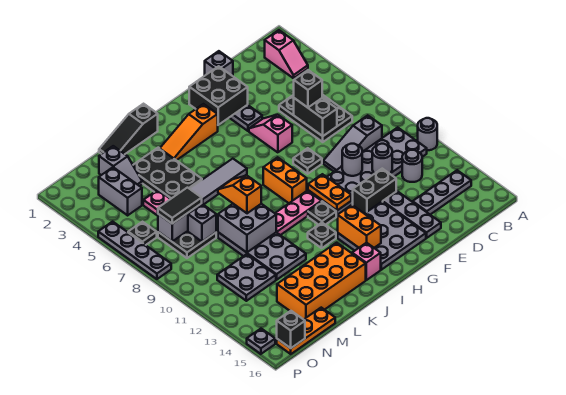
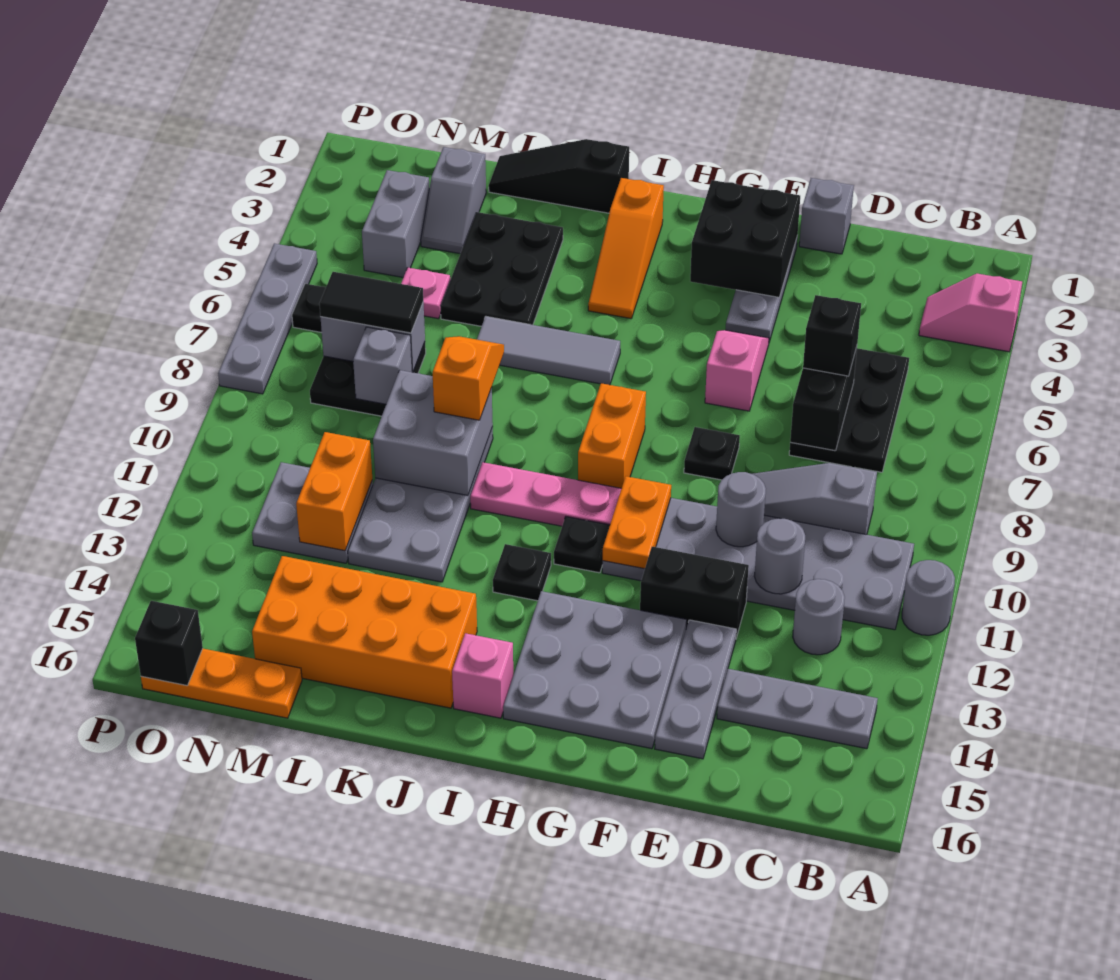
pink slope B2:B3 level 1 top 2 -> pink slope A3:B3 level 1 top A
orange slope H3:J3 level 1 top H -> orange slope I2:I4 level 1 top 2
orange brick H13:H14 level 2 -> orange brick M11:M12 level 2
grey plate P15 level 1 -> none

